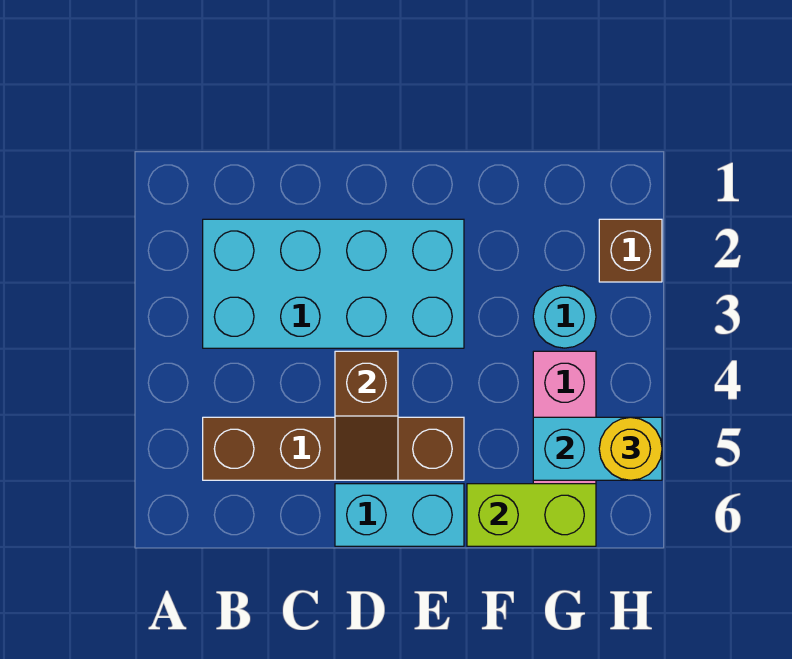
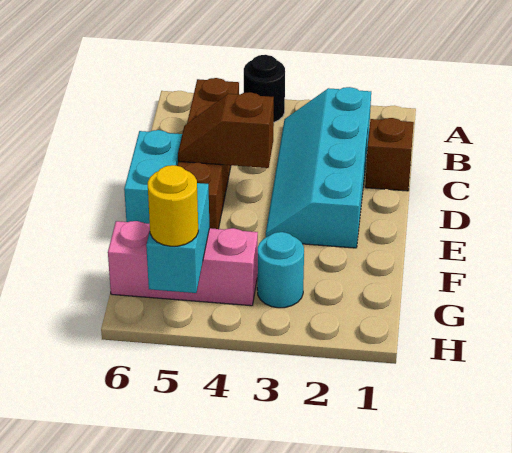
none -> black round brick A4 level 1
cyan brick B2:E3 level 1 -> cyan slope B2:E3 level 1 top 2
lime brick F6:G6 level 2 -> none
brown brick H2 level 1 -> brown brick C1 level 1

